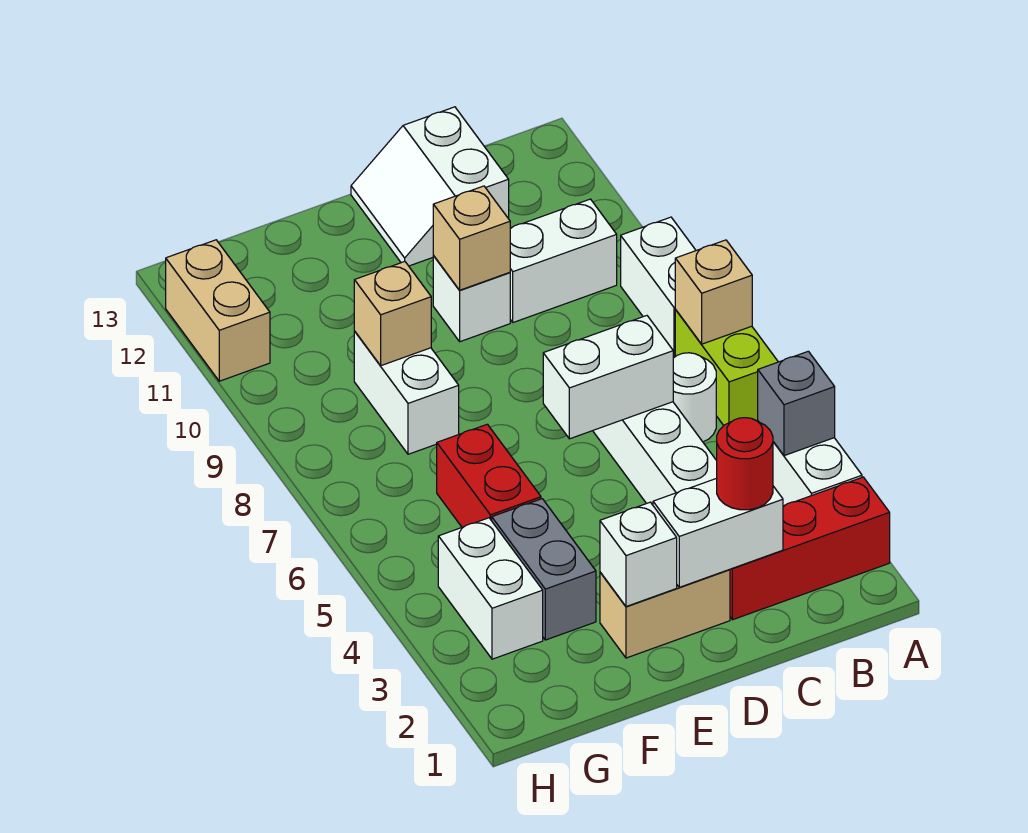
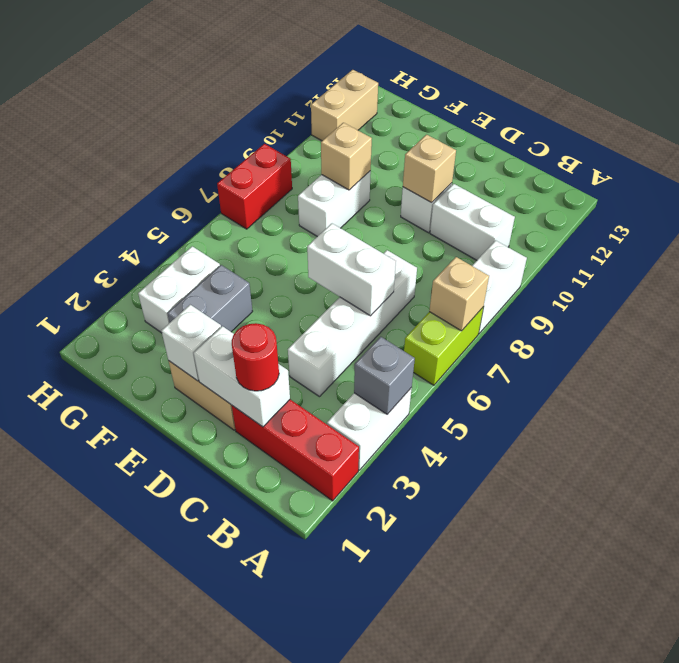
white round brick B6 level 1 -> none
white slope C12:D13 level 1 top C -> none
red brick F5:F6 level 1 -> red brick H7:H8 level 1

